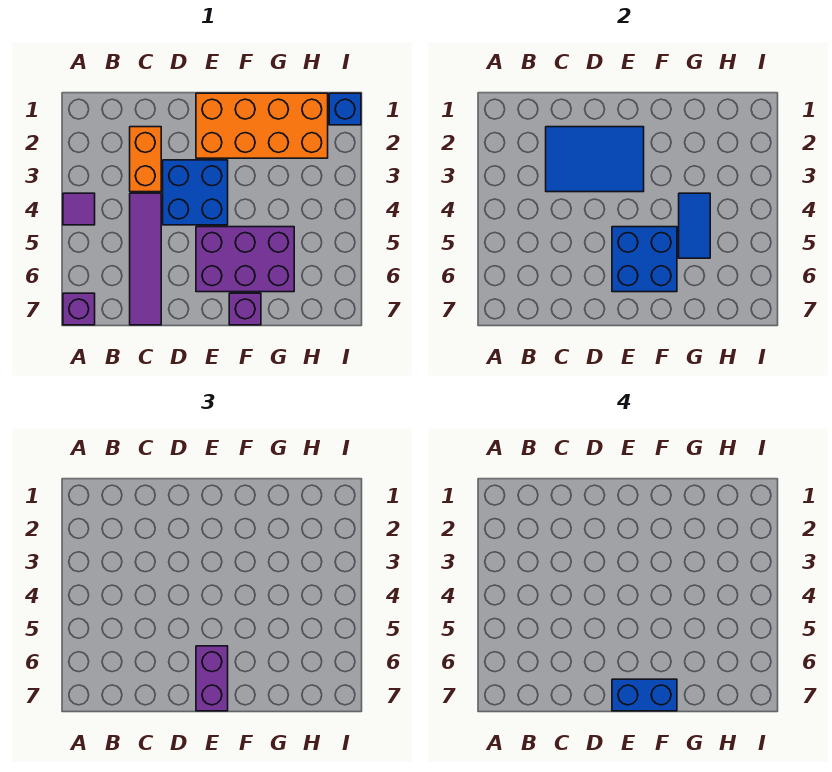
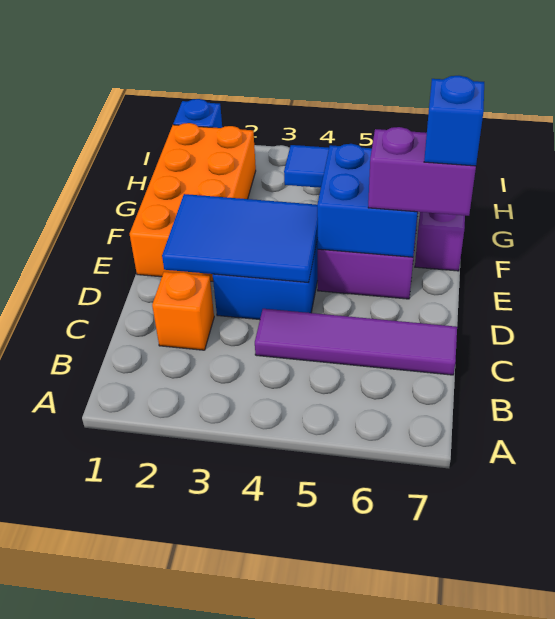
purple tile A4 level 1 -> none
purple brick A7 level 1 -> none
orange brick C2:C3 level 1 -> orange brick C2 level 1
blue tile C2:E3 level 2 -> blue tile D2:E4 level 2
blue brick E7:F7 level 4 -> blue brick E7 level 4

